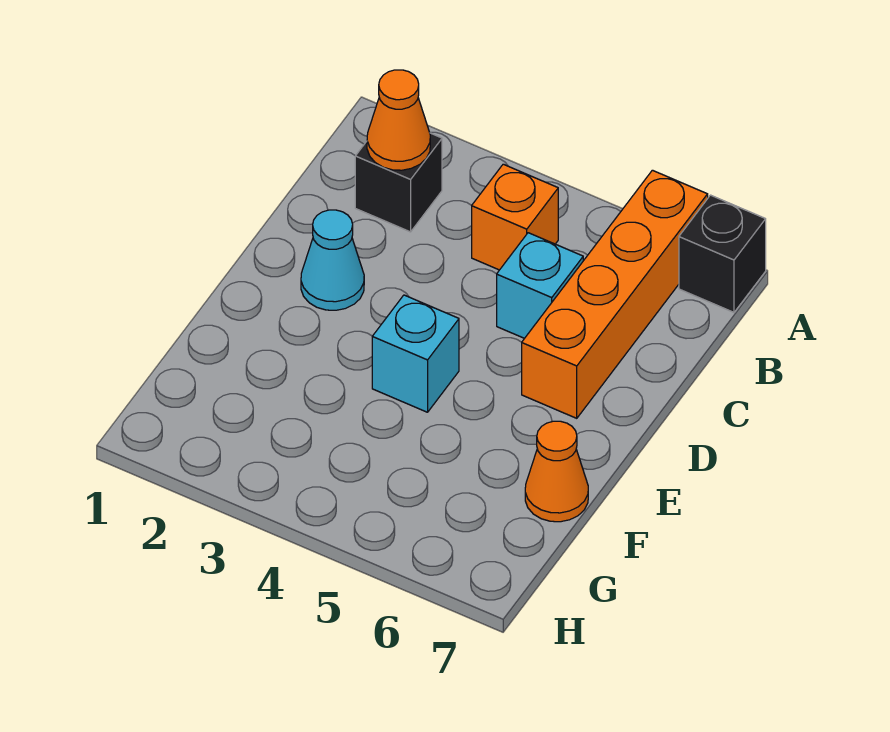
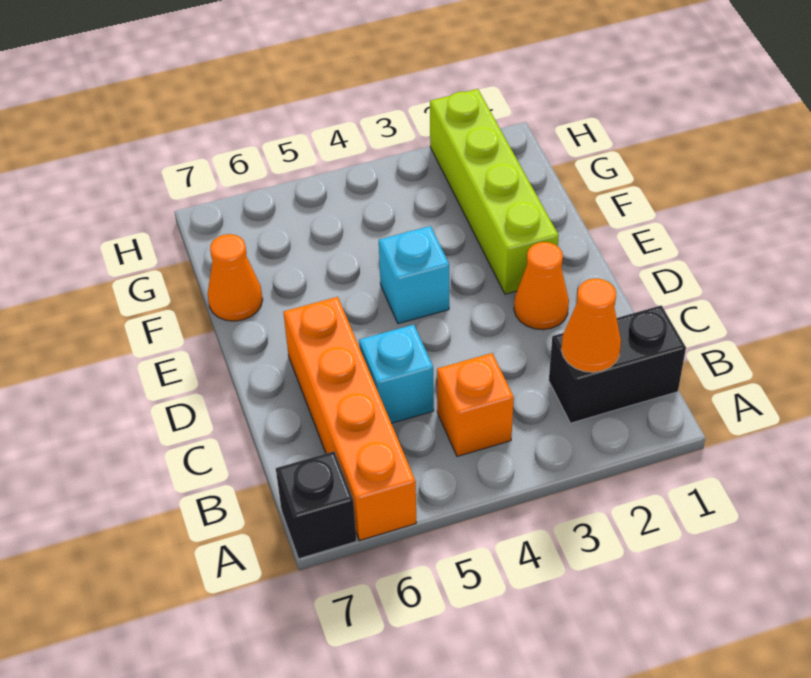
black brick B2 level 1 -> black brick B1:B2 level 1
cyan cone D2 level 1 -> orange cone D2 level 1
none -> lime brick E2:H2 level 1

